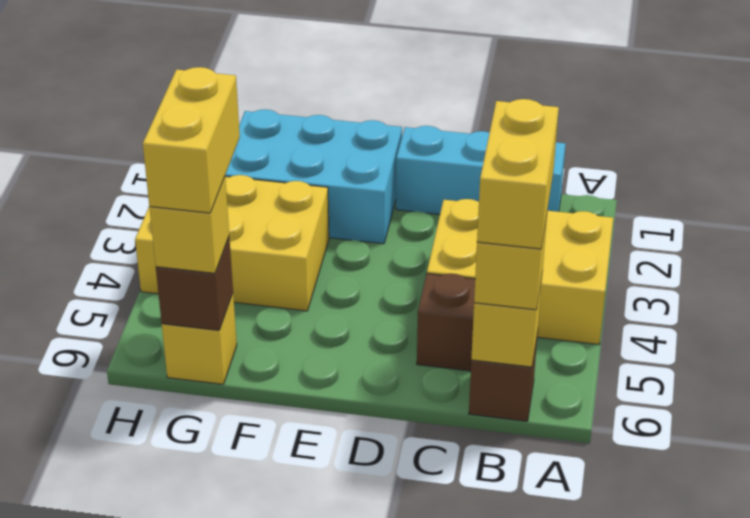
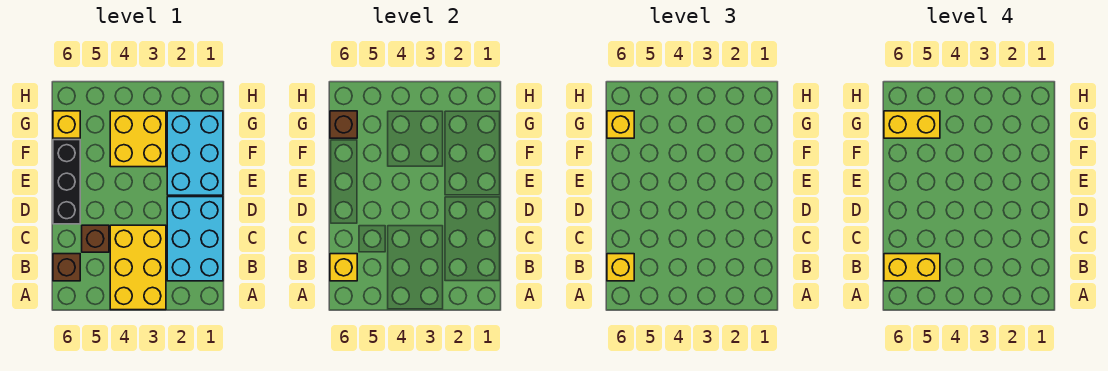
cyan brick B1:D1 level 1 -> cyan brick B1:D2 level 1
none -> black brick D6:F6 level 1
yellow brick F3:H4 level 1 -> yellow brick F3:G4 level 1

